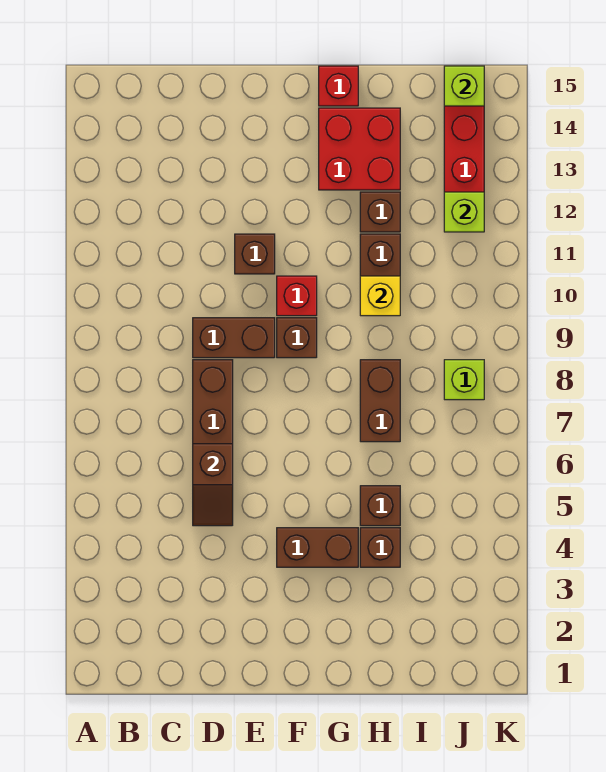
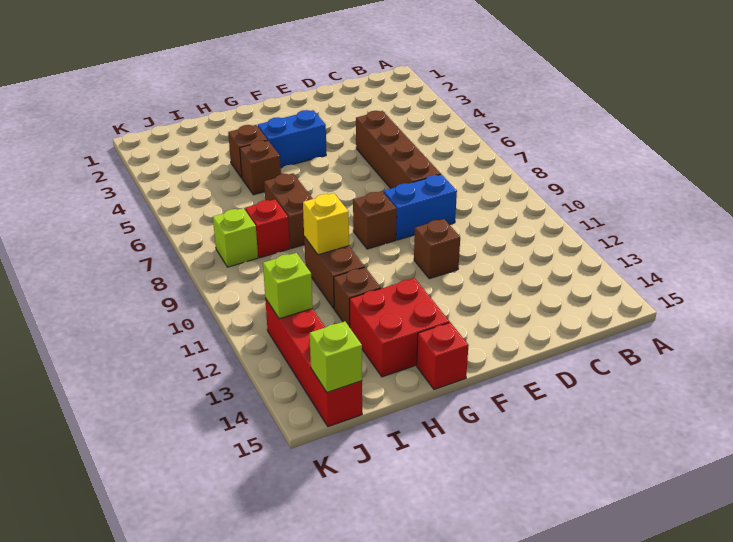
brown slope D5:D6 level 2 top 6 -> none
brown brick D9:E9 level 1 -> blue brick D9:E9 level 1
brown brick F4:G4 level 1 -> blue brick F4:G4 level 1
red brick F10 level 1 -> red brick I8 level 1

